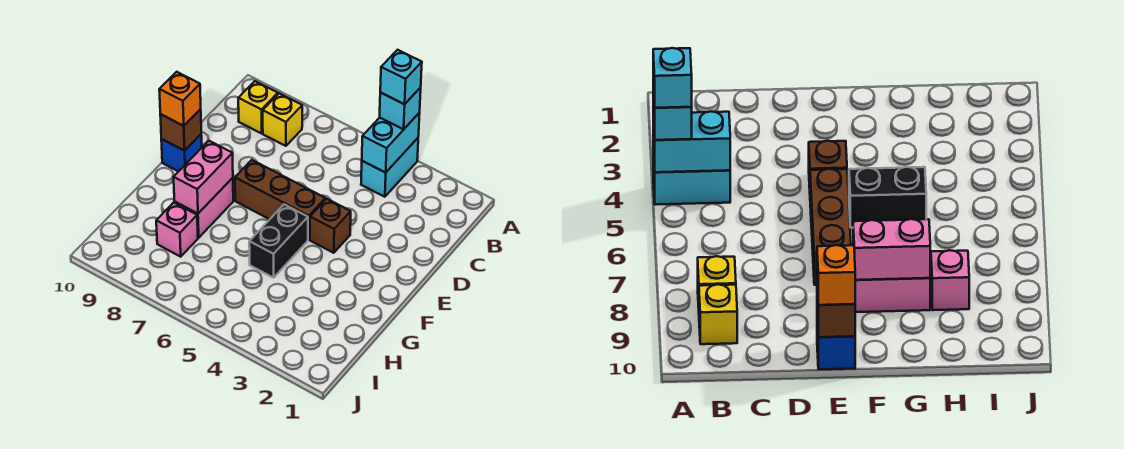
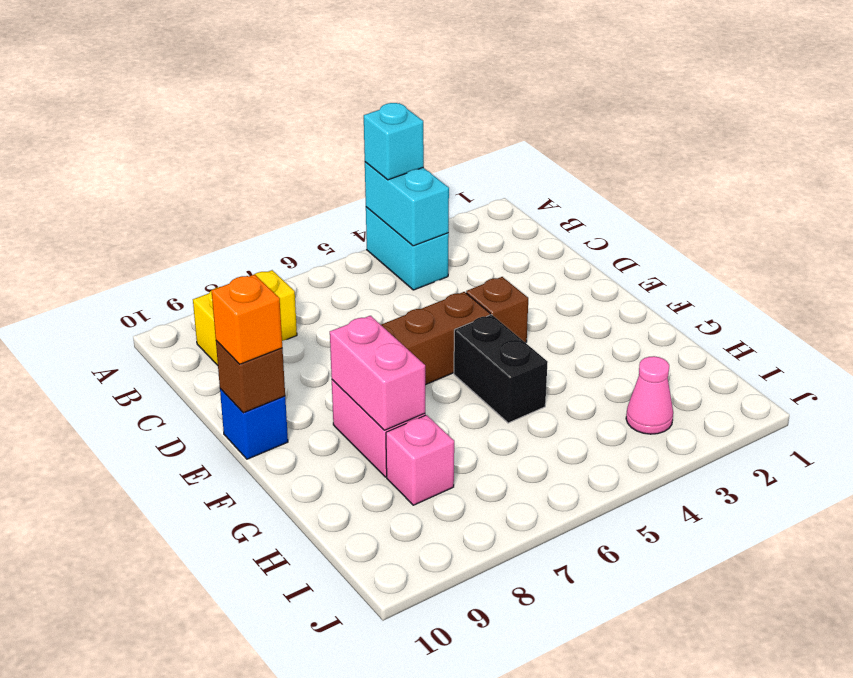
cyan brick A4 level 4 -> none
none -> pink cone I3 level 1

